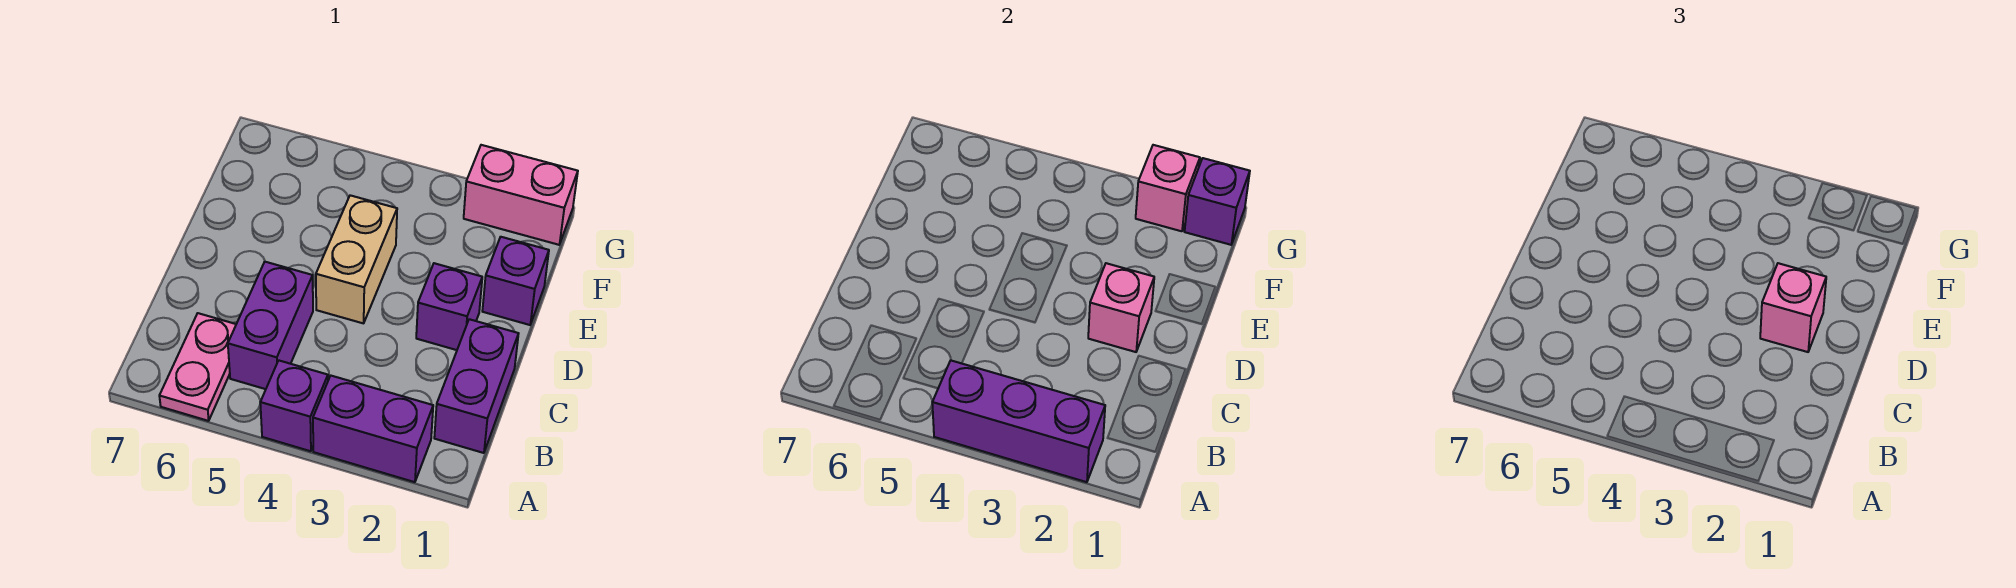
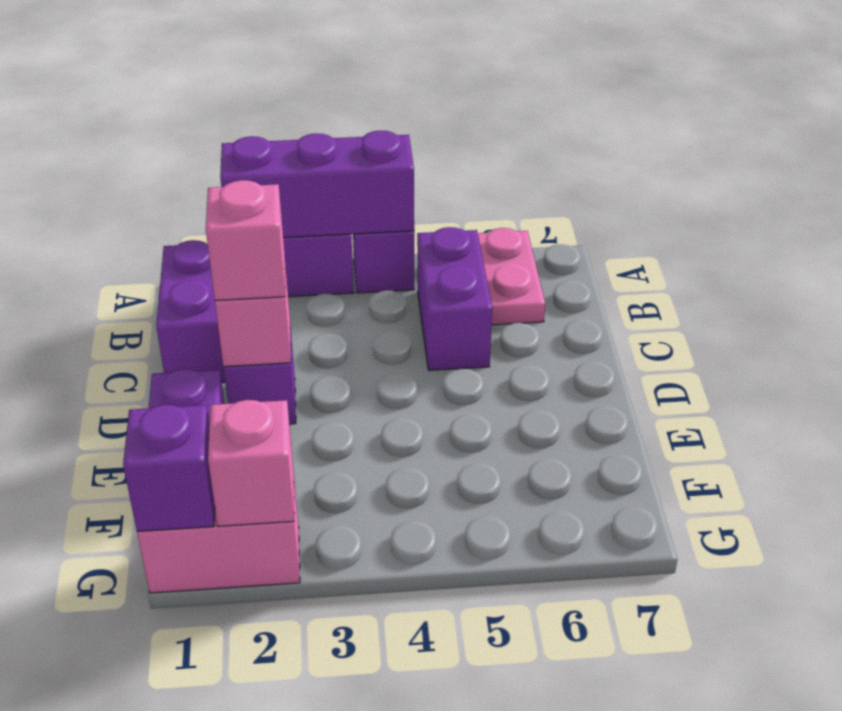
tan brick D4:E4 level 1 -> none

